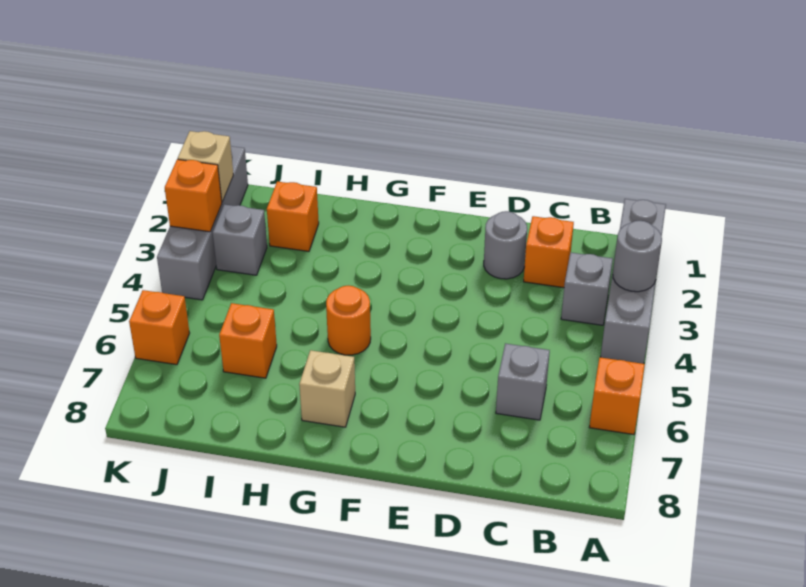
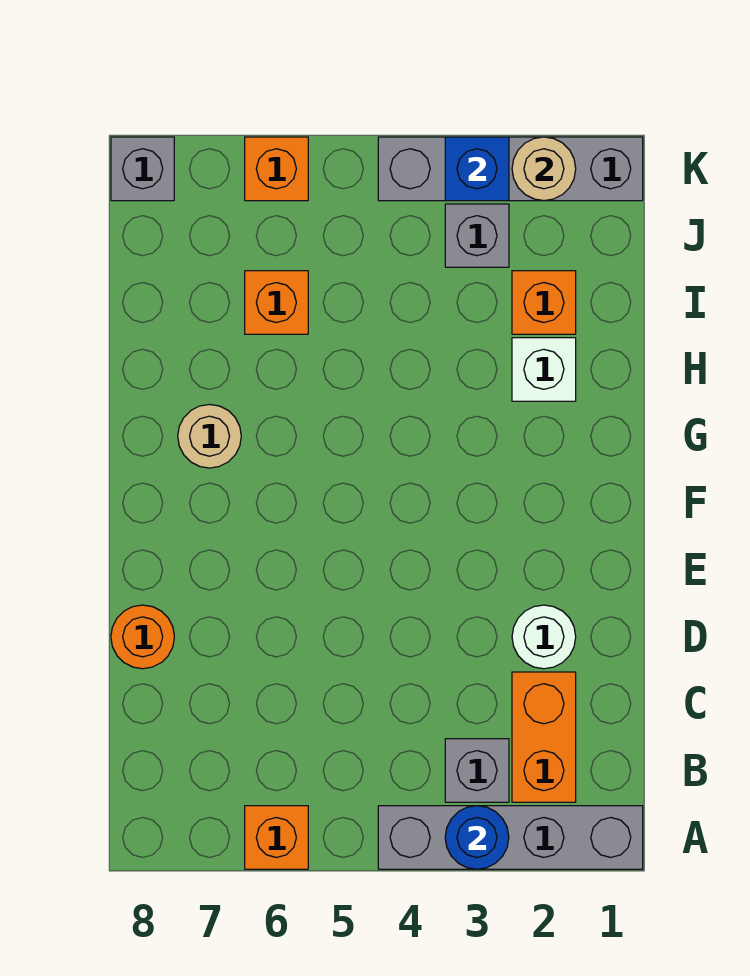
grey round brick A3 level 2 -> blue round brick A3 level 2
orange brick C2 level 1 -> orange brick B2:C2 level 1
grey brick C6 level 1 -> grey brick K8 level 1
grey round brick D2 level 1 -> white round brick D2 level 1
orange round brick G5 level 1 -> orange round brick D8 level 1
tan brick G7 level 1 -> tan round brick G7 level 1
none -> white brick H2 level 1
tan brick K2 level 2 -> tan round brick K2 level 2
orange brick K3 level 2 -> blue brick K3 level 2

